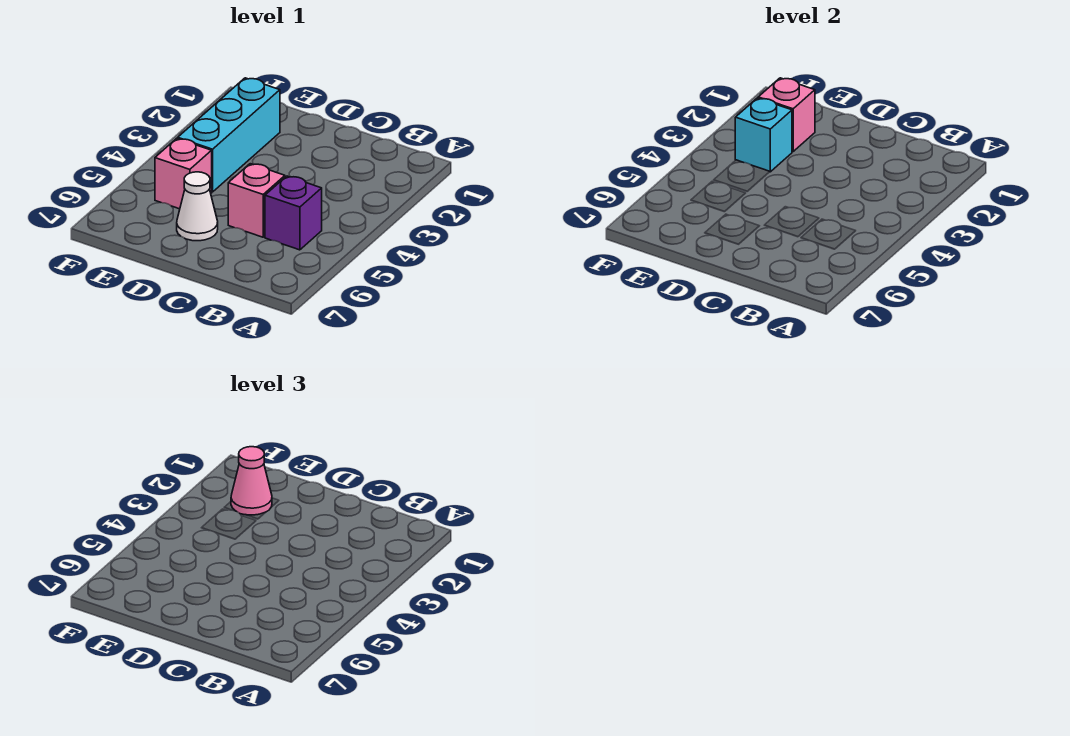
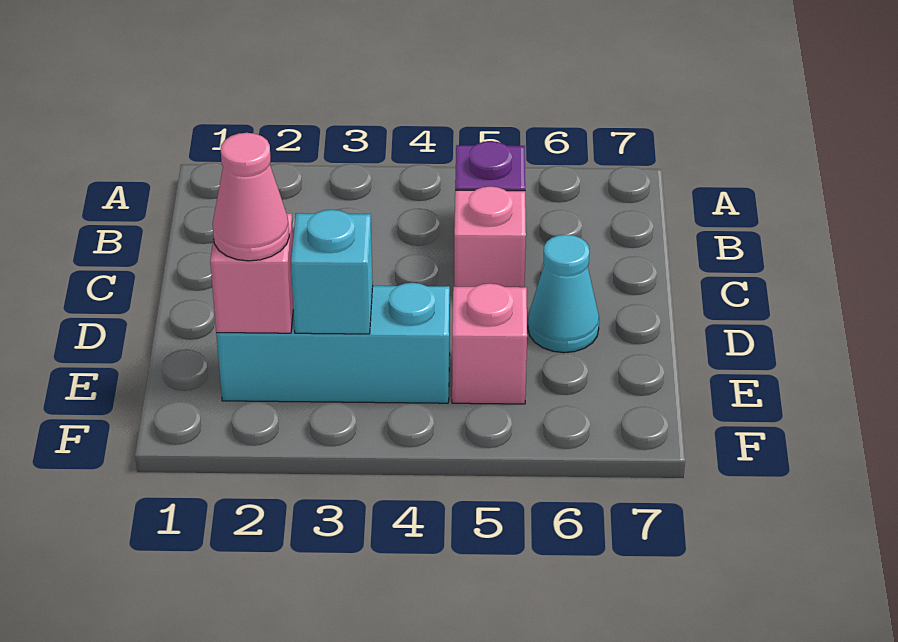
white cone D6 level 1 -> cyan cone D6 level 1

